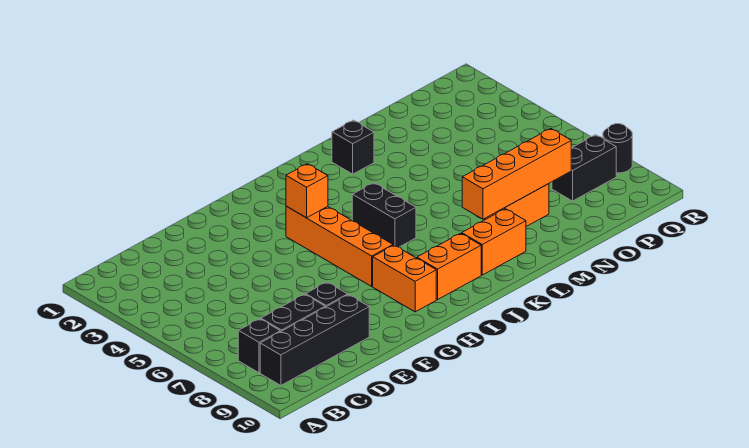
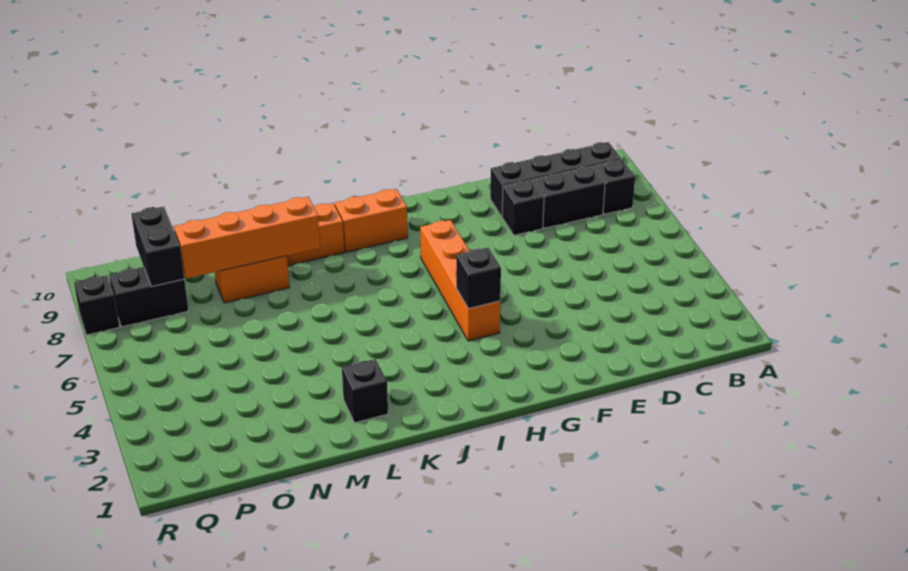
orange brick H4 level 2 -> black brick H4 level 2
orange brick H8:H9 level 1 -> none
black brick J5:J6 level 1 -> black brick P8:P9 level 2
black round brick R8 level 1 -> black brick R8 level 1

